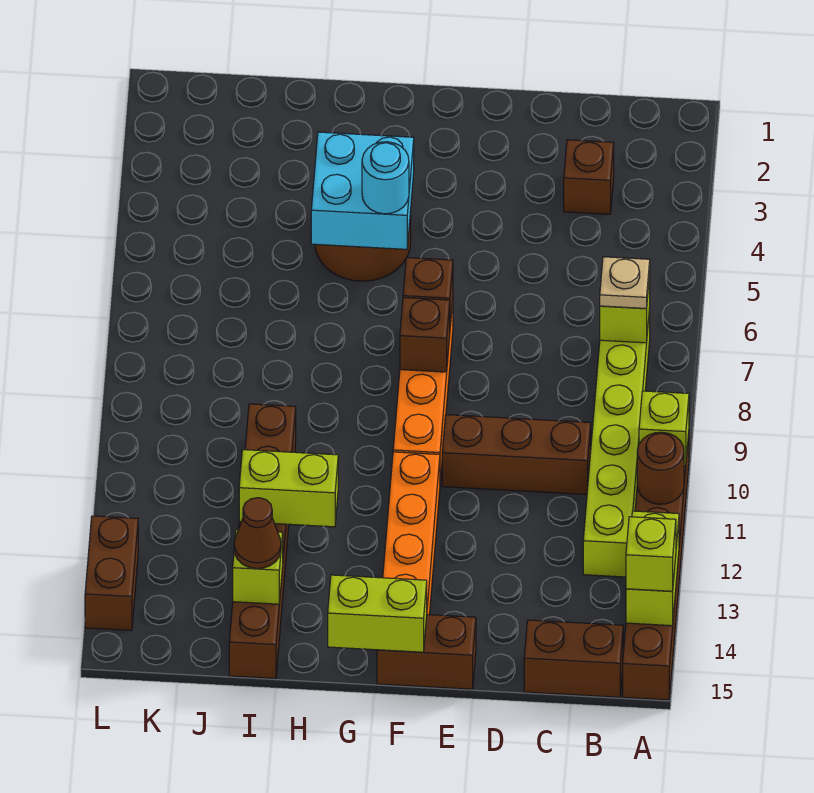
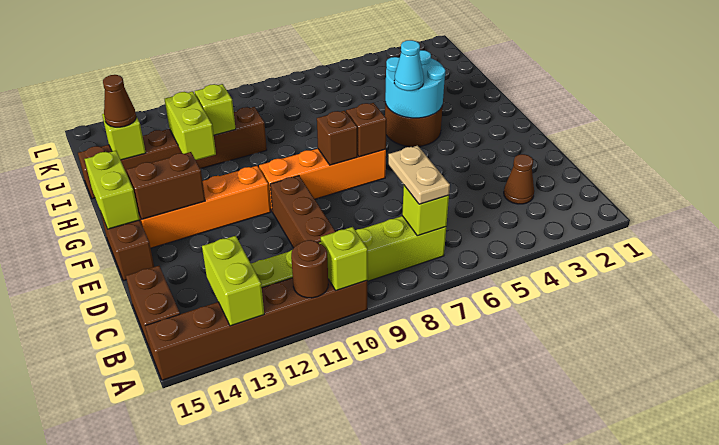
lime brick A13:A14 level 2 -> lime brick A13:B13 level 2
lime brick A14 level 3 -> lime brick I11 level 2
tan plate B7 level 3 -> tan plate B7:C7 level 3
brown brick C3 level 1 -> brown cone C3 level 1
cyan brick G4:H5 level 2 -> cyan round brick G4:H5 level 2
cyan round brick G5 level 3 -> cyan cone G5 level 3
brown brick L13:L14 level 1 -> brown brick F13:F14 level 2

